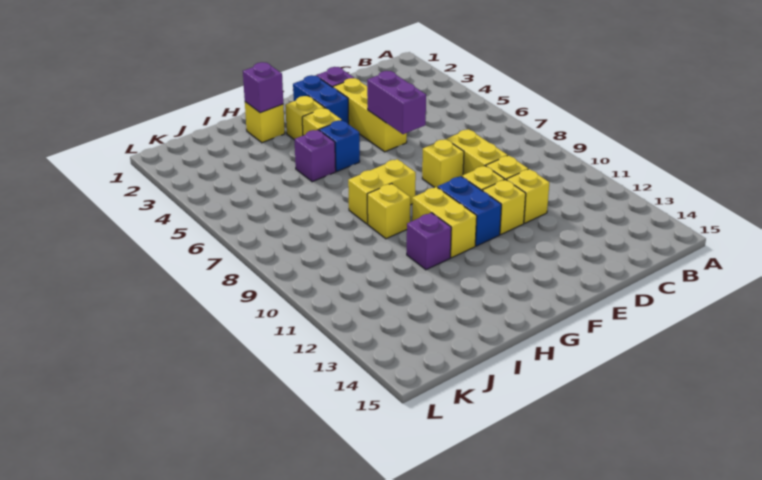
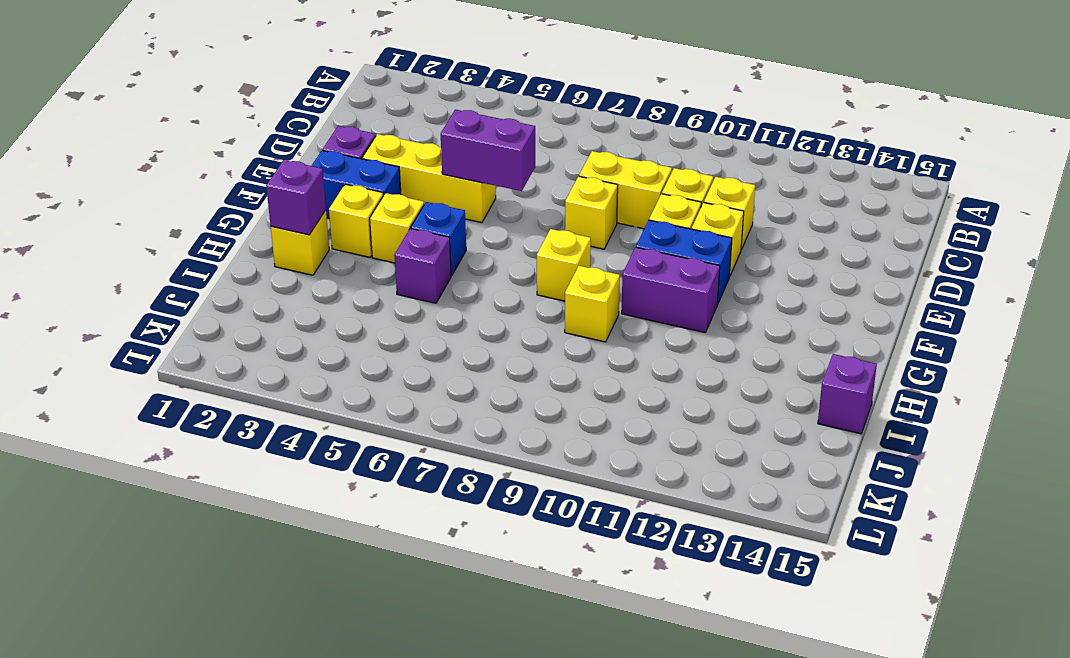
yellow brick G8:H8 level 1 -> yellow brick G8 level 1
yellow brick G10:G11 level 1 -> purple brick G10:G11 level 1
purple brick H11 level 1 -> purple brick I15 level 1

